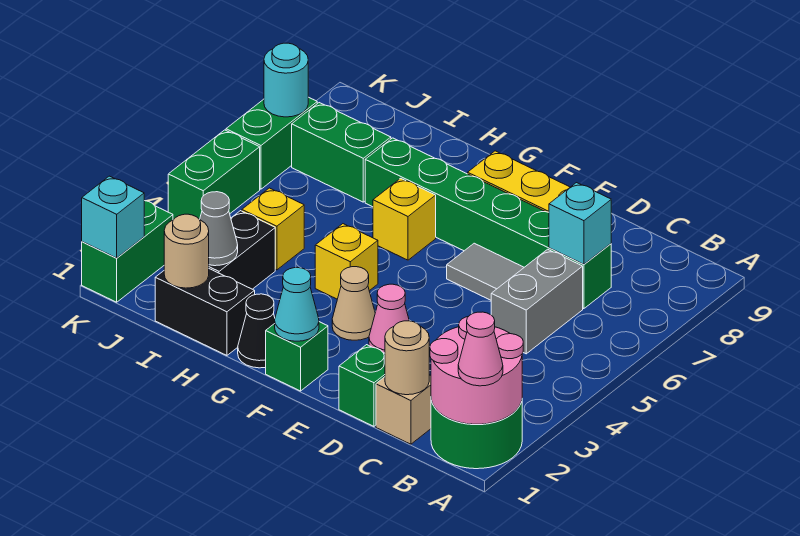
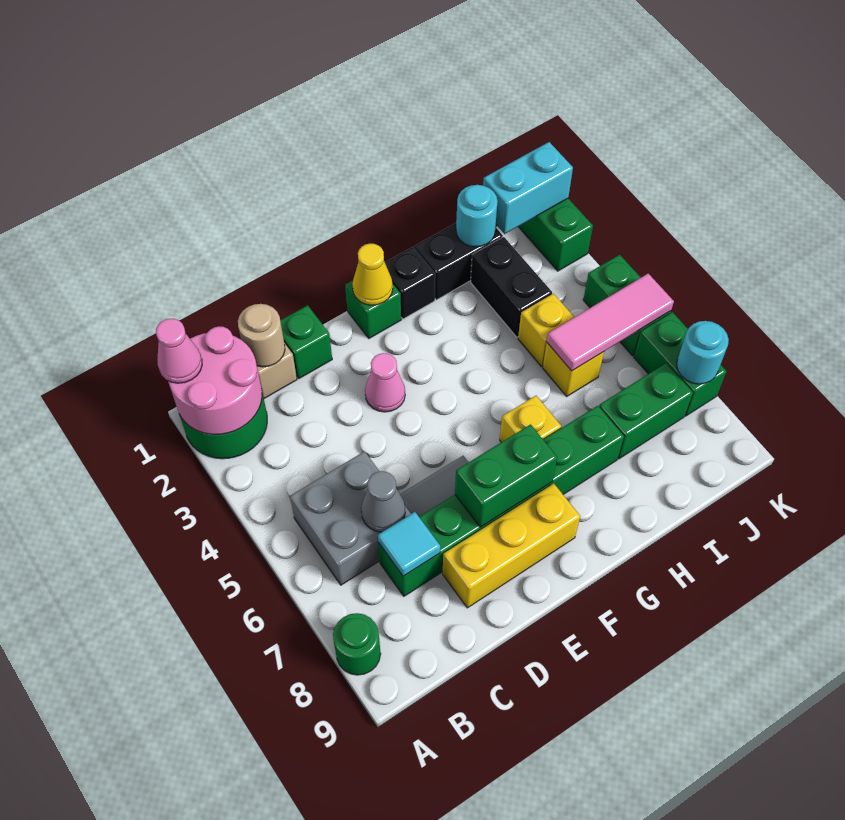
none -> green round brick A8 level 1
grey brick C5:C6 level 1 -> grey brick B5:C6 level 1
cyan brick C7 level 2 -> cyan tile C7 level 2
none -> green brick E7:F7 level 2
cyan cone F1 level 2 -> yellow cone F1 level 2
tan cone F3 level 1 -> none
black cone G1 level 1 -> black brick G1 level 1
yellow brick G4 level 1 -> yellow brick I5 level 1
tan round brick I1 level 2 -> cyan round brick I1 level 2
grey cone I2 level 2 -> grey cone C6 level 2
none -> pink tile I5:K5 level 2
cyan brick K1 level 2 -> cyan brick J1:K1 level 2

